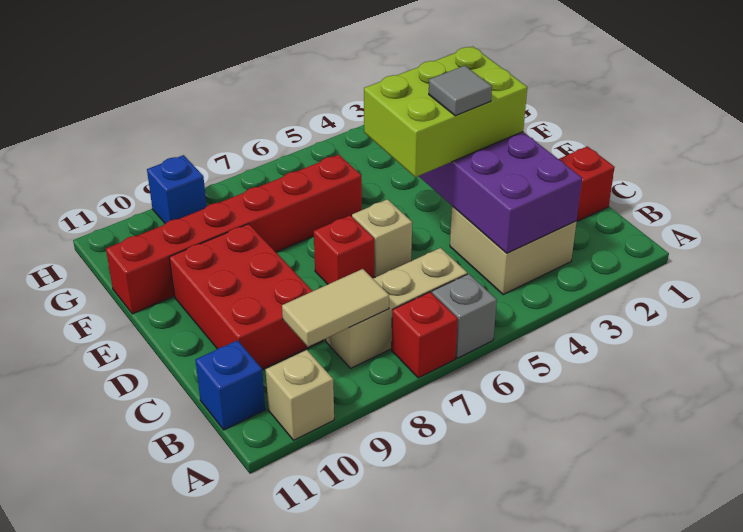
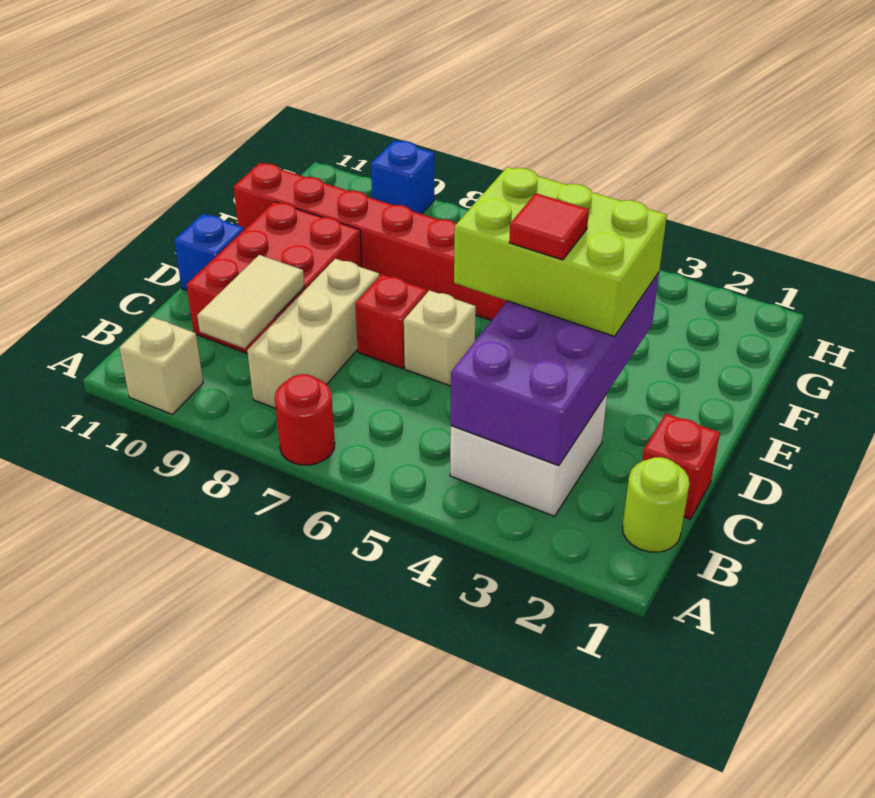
grey brick A6 level 1 -> none
red brick A7 level 1 -> red round brick A7 level 1
none -> lime round brick B1 level 1
tan brick B3:C4 level 1 -> white brick B3:C4 level 1
tan brick B6:B8 level 1 -> tan brick B8:D8 level 1
tan tile B8:B9 level 2 -> tan tile B9:C9 level 2
blue brick B11 level 1 -> blue brick D11 level 1
grey tile D4 level 4 -> red tile D4 level 4

